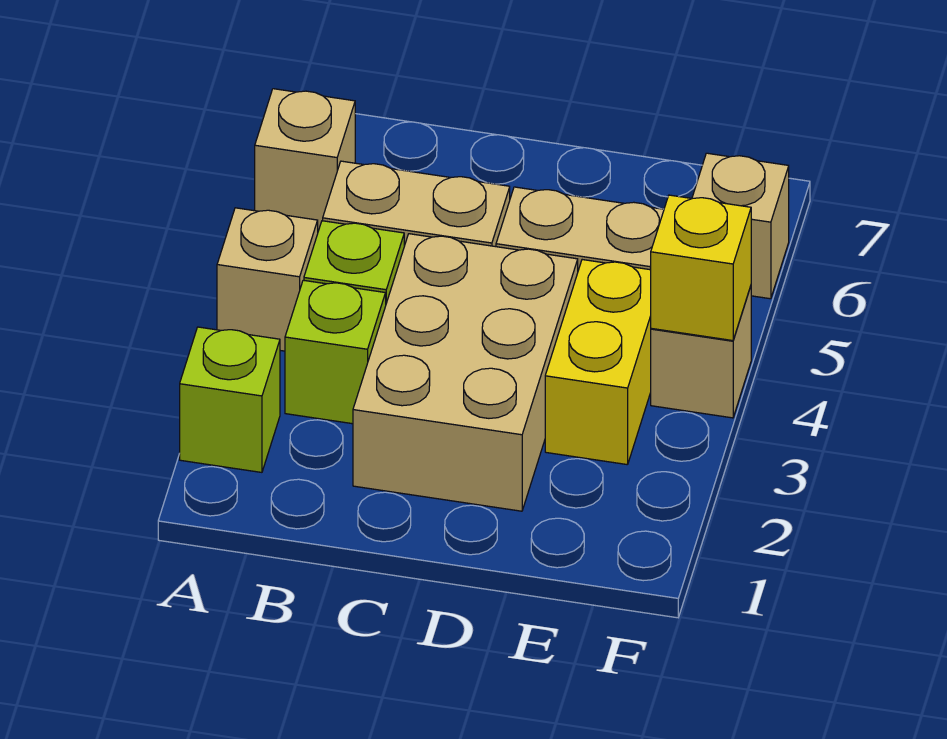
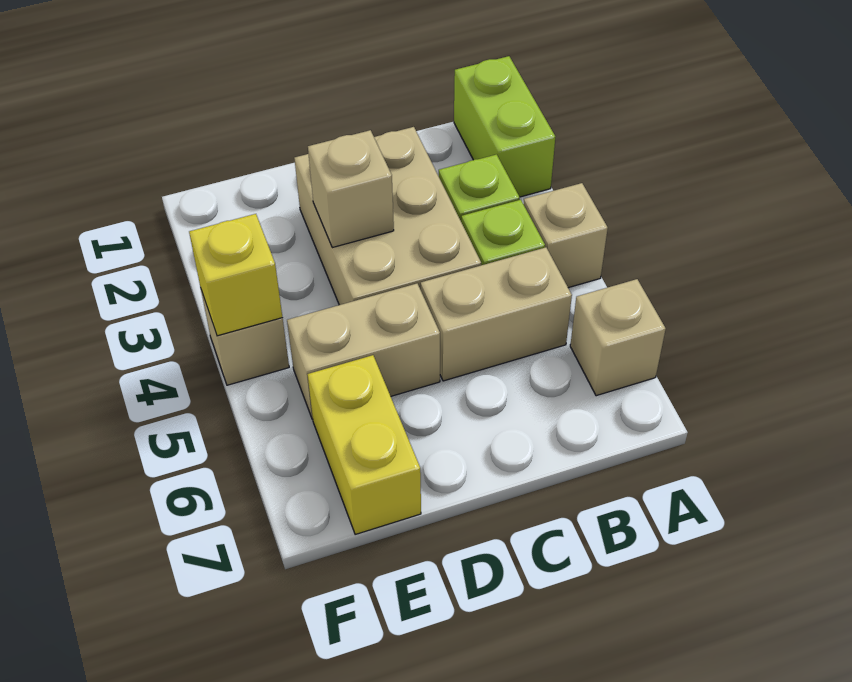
lime brick A2 level 1 -> lime brick A1:A2 level 1
yellow brick E3:E4 level 1 -> yellow brick E6:E7 level 1
tan brick F6 level 1 -> tan brick D3 level 2

